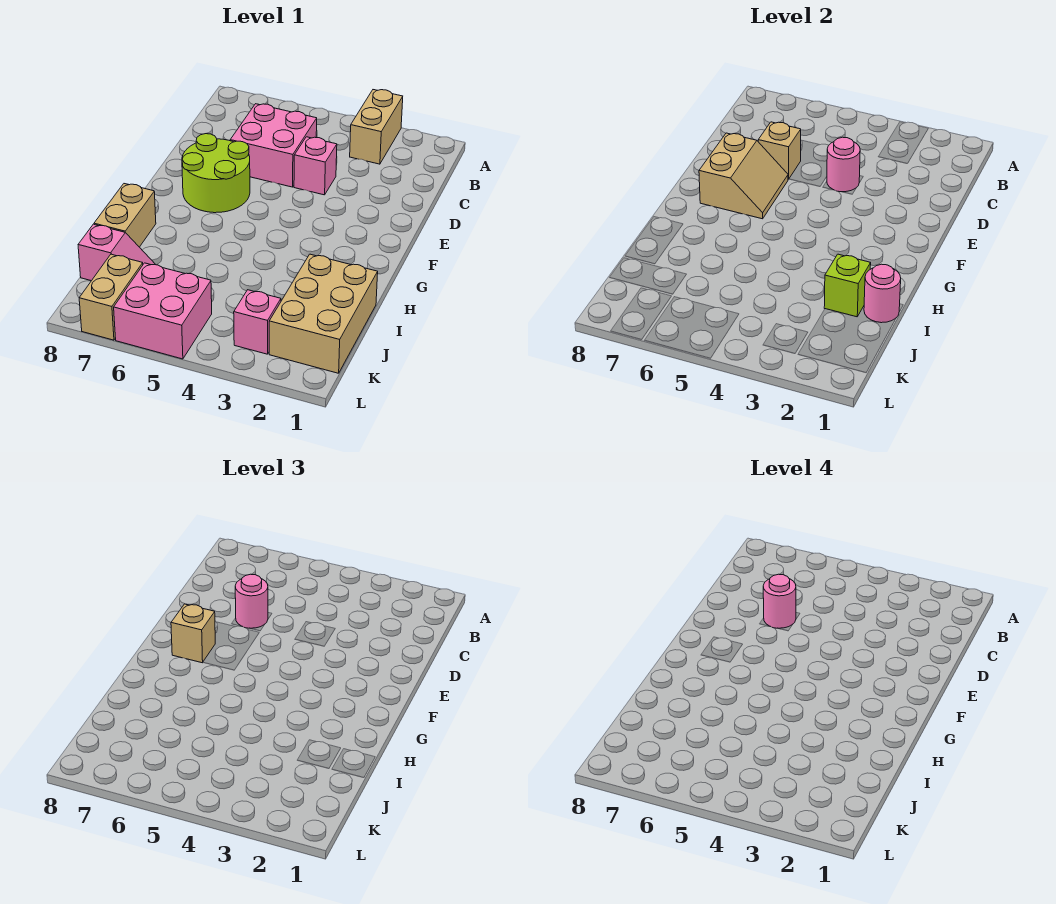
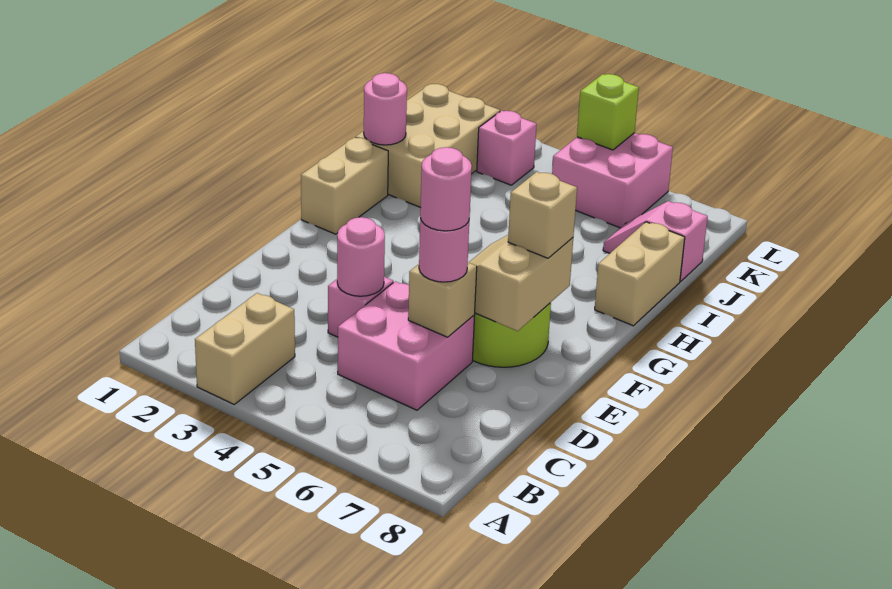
lime brick I2 level 2 -> lime brick L5 level 2
tan brick K7:L7 level 1 -> tan brick G1:H1 level 1

